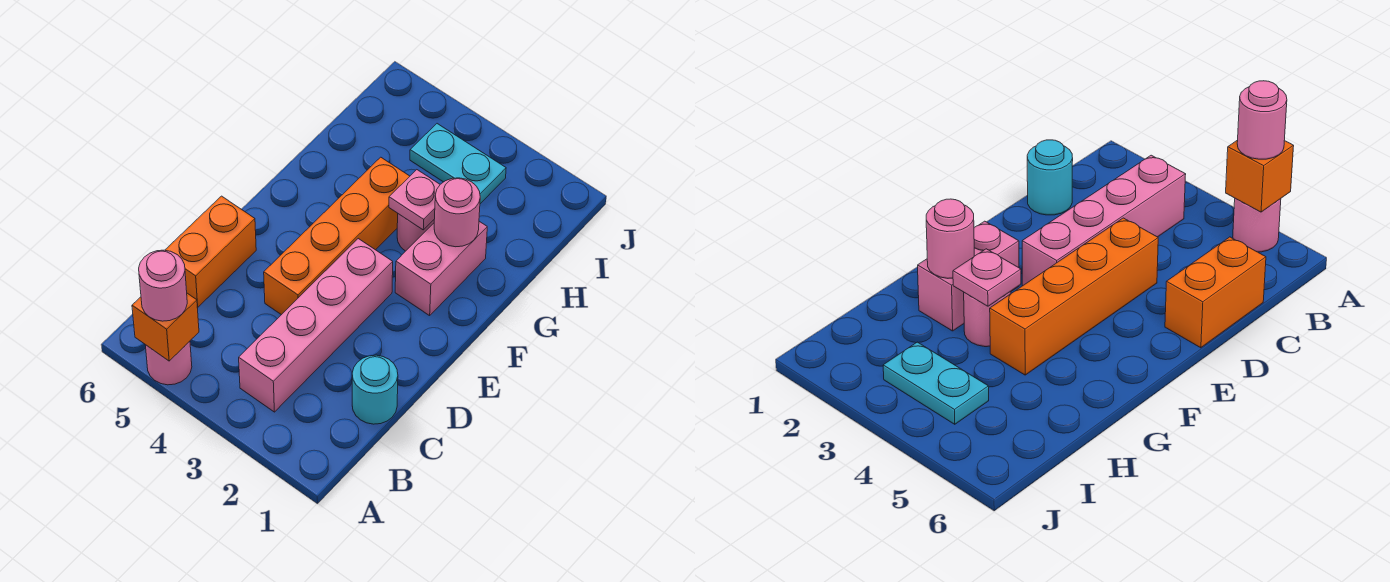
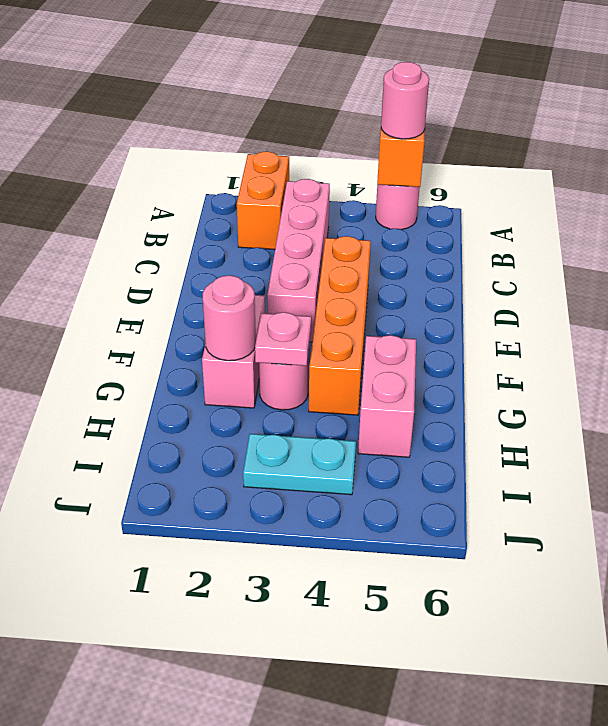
cyan round brick C1 level 1 -> none
orange brick C6:D6 level 1 -> orange brick A2:B2 level 1
none -> pink brick G5:H5 level 1

